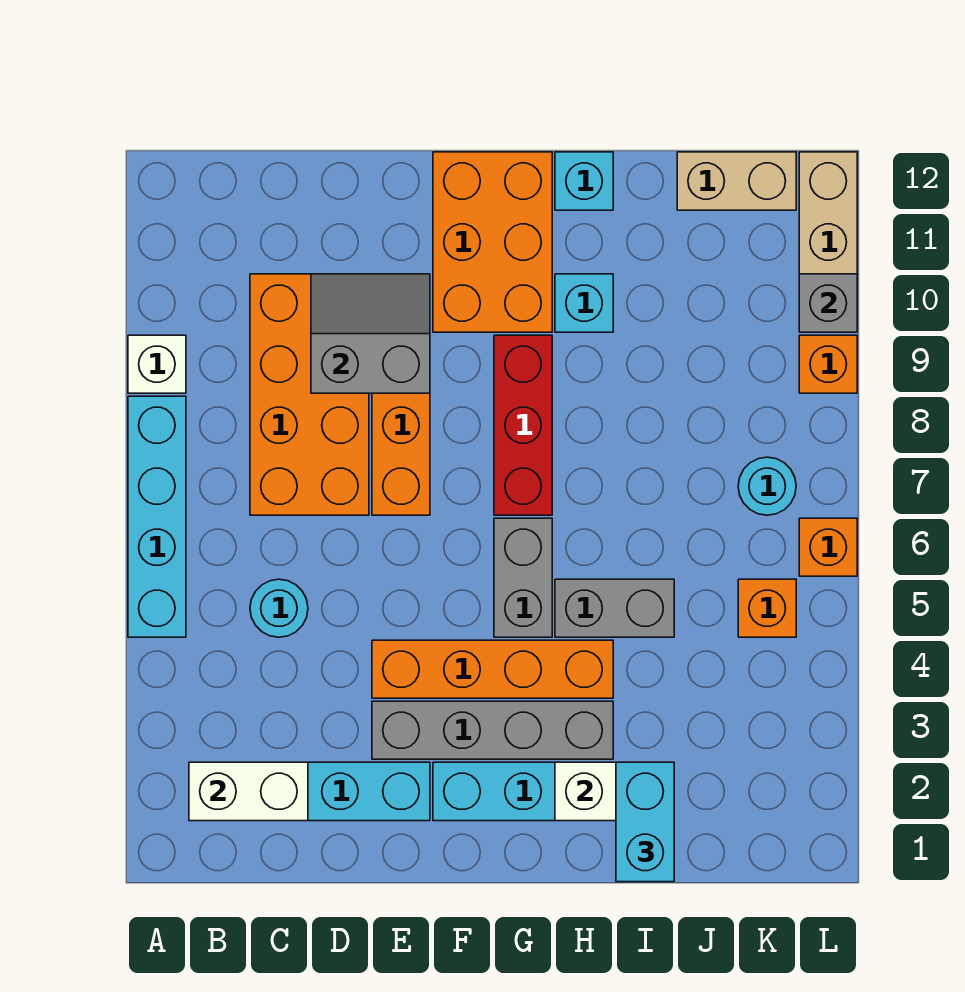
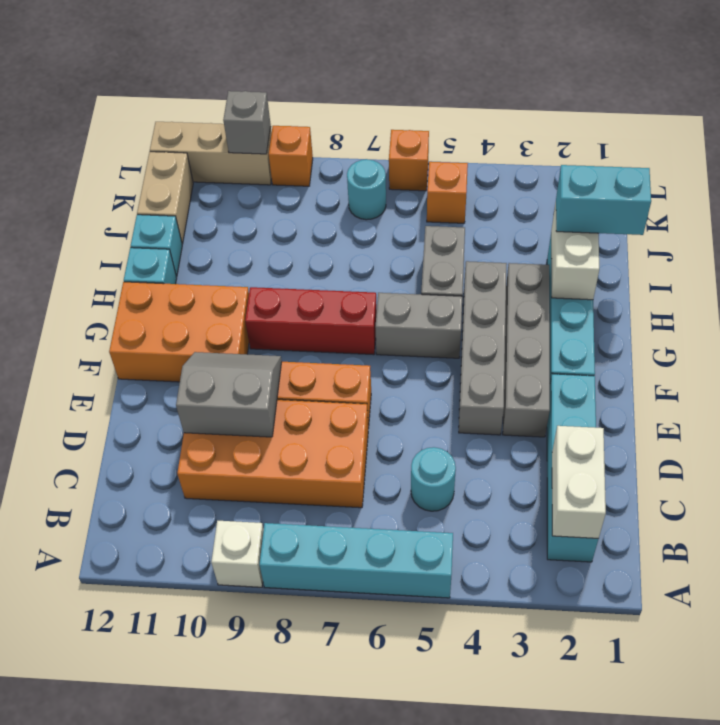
grey slope D9:E10 level 2 top 9 -> grey slope D9:E10 level 2 top D
orange brick E4:H4 level 1 -> grey brick E4:H4 level 1
cyan brick H10 level 1 -> cyan brick I12 level 1

